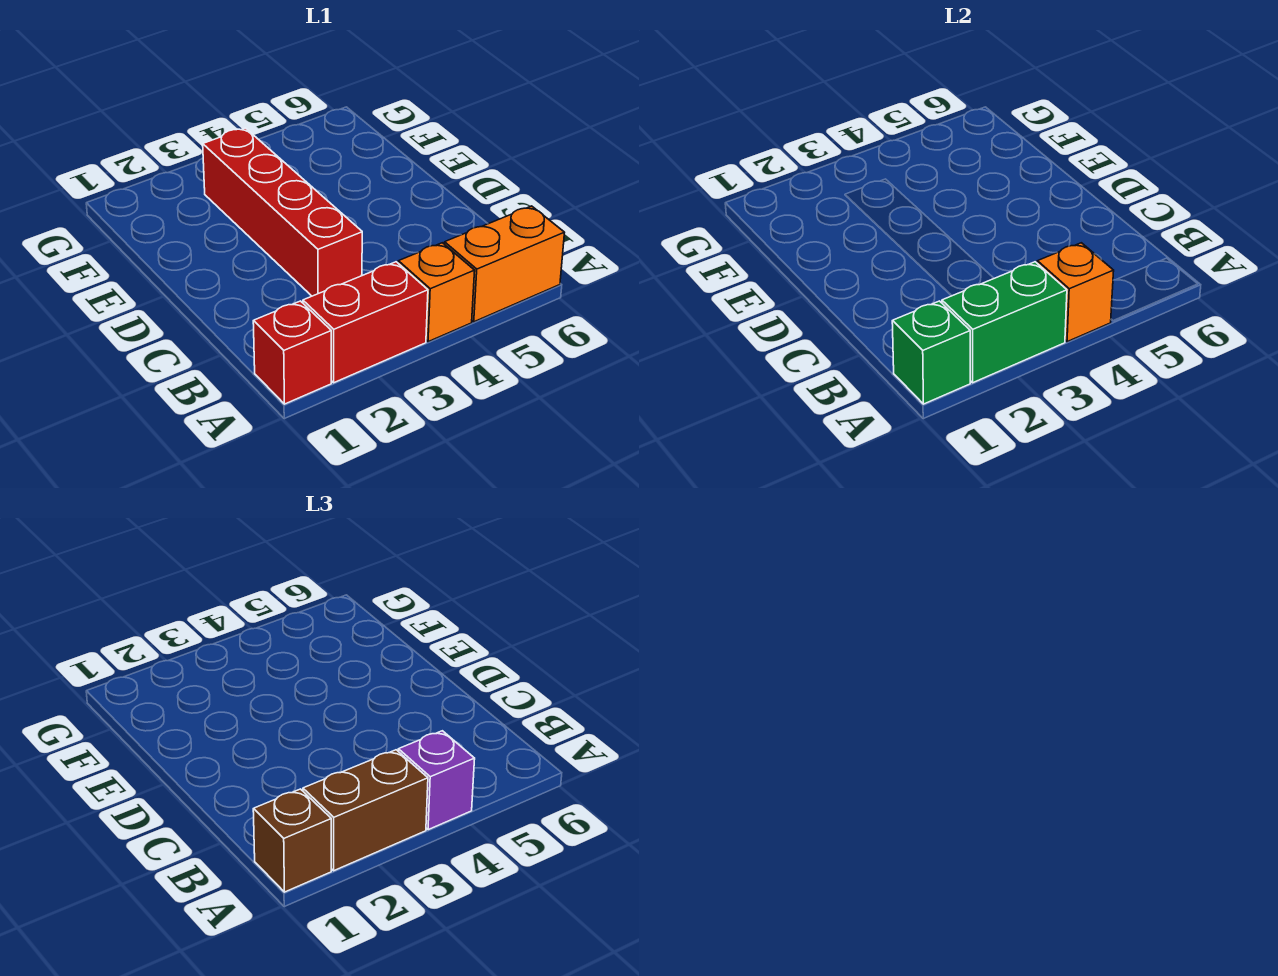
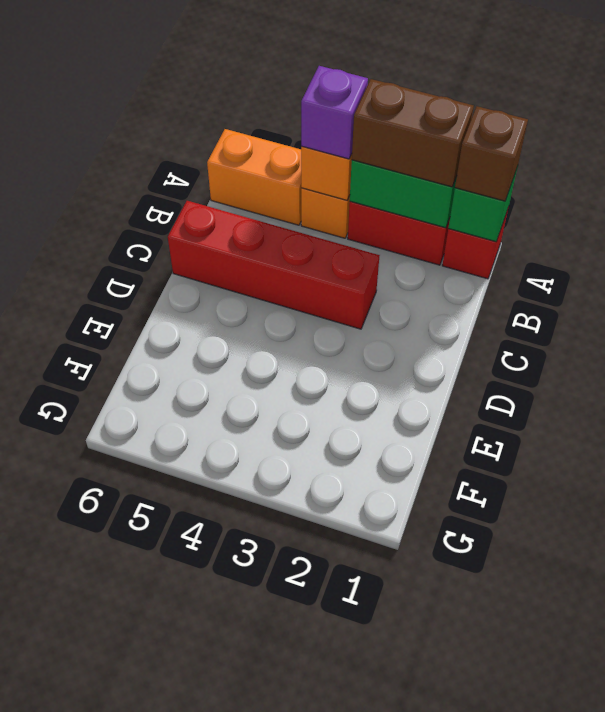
red brick C3:F3 level 1 -> red brick C3:C6 level 1

